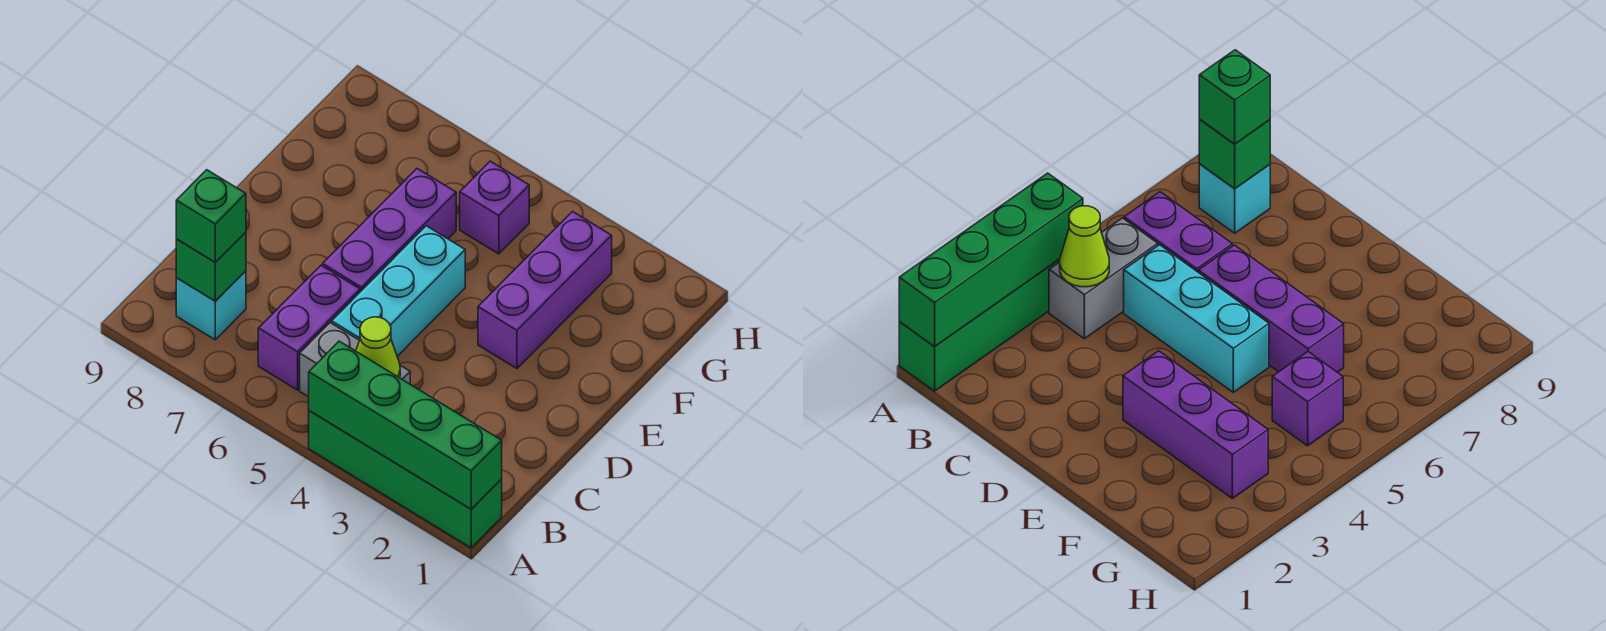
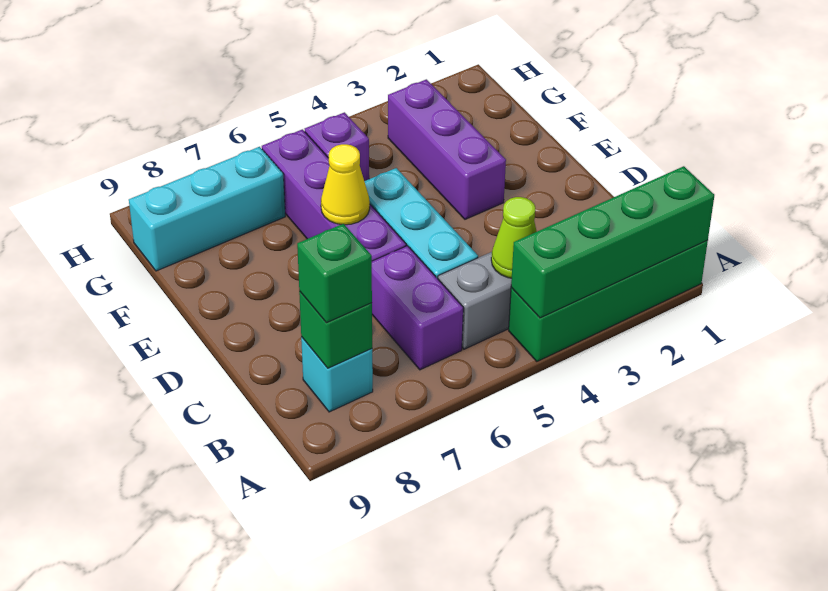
purple brick D6:F6 level 1 -> purple brick D6:G6 level 1
none -> yellow cone E6 level 2
none -> cyan brick G7:G9 level 1

